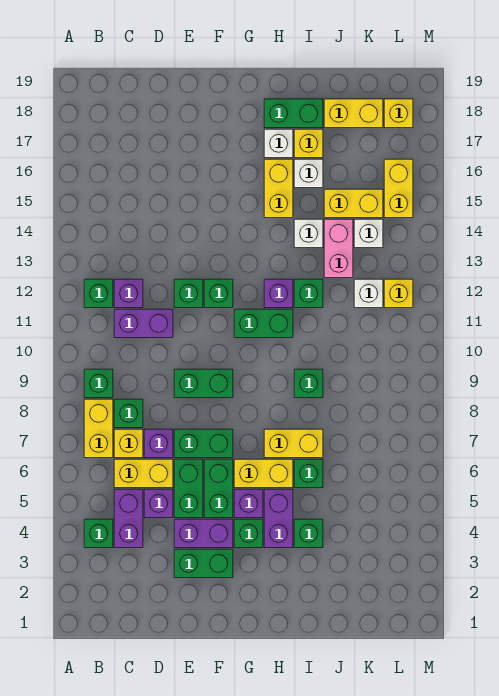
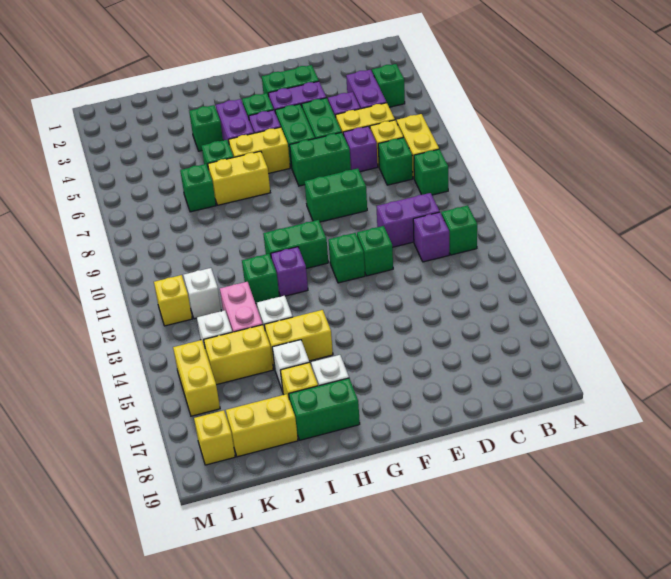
yellow brick H15:H16 level 1 -> yellow brick H15:I15 level 1
green brick I9 level 1 -> green brick J7 level 1

